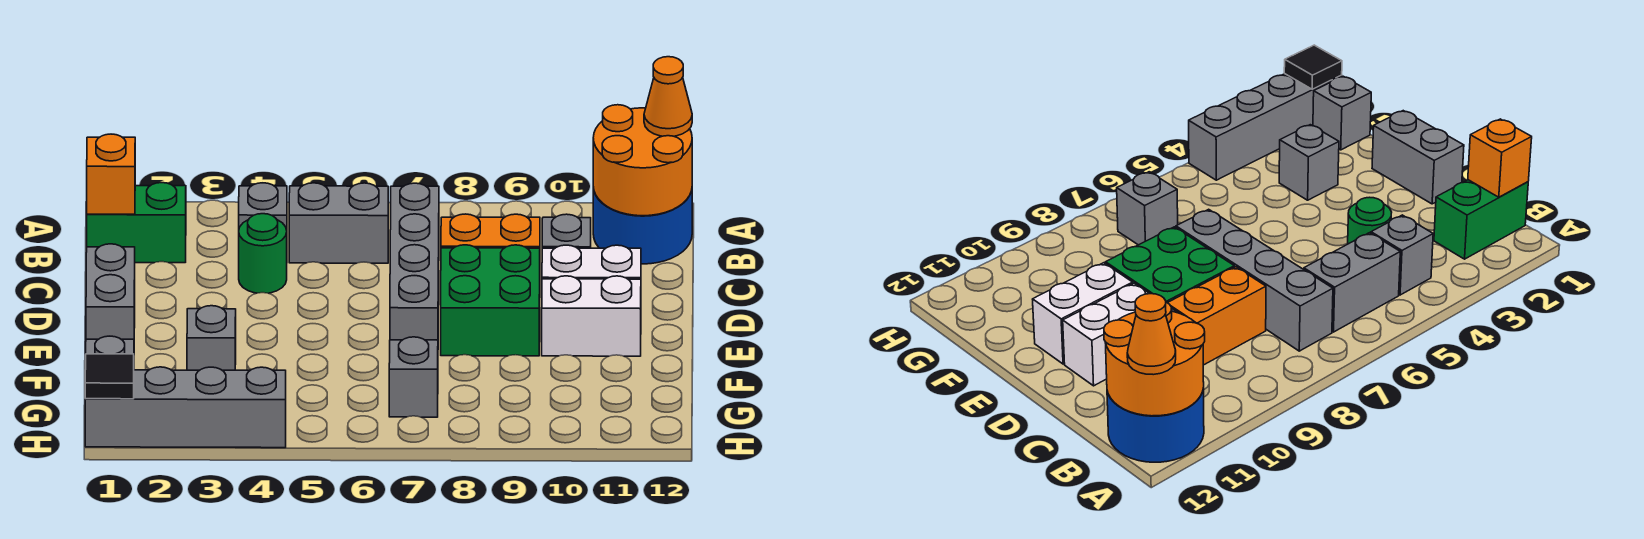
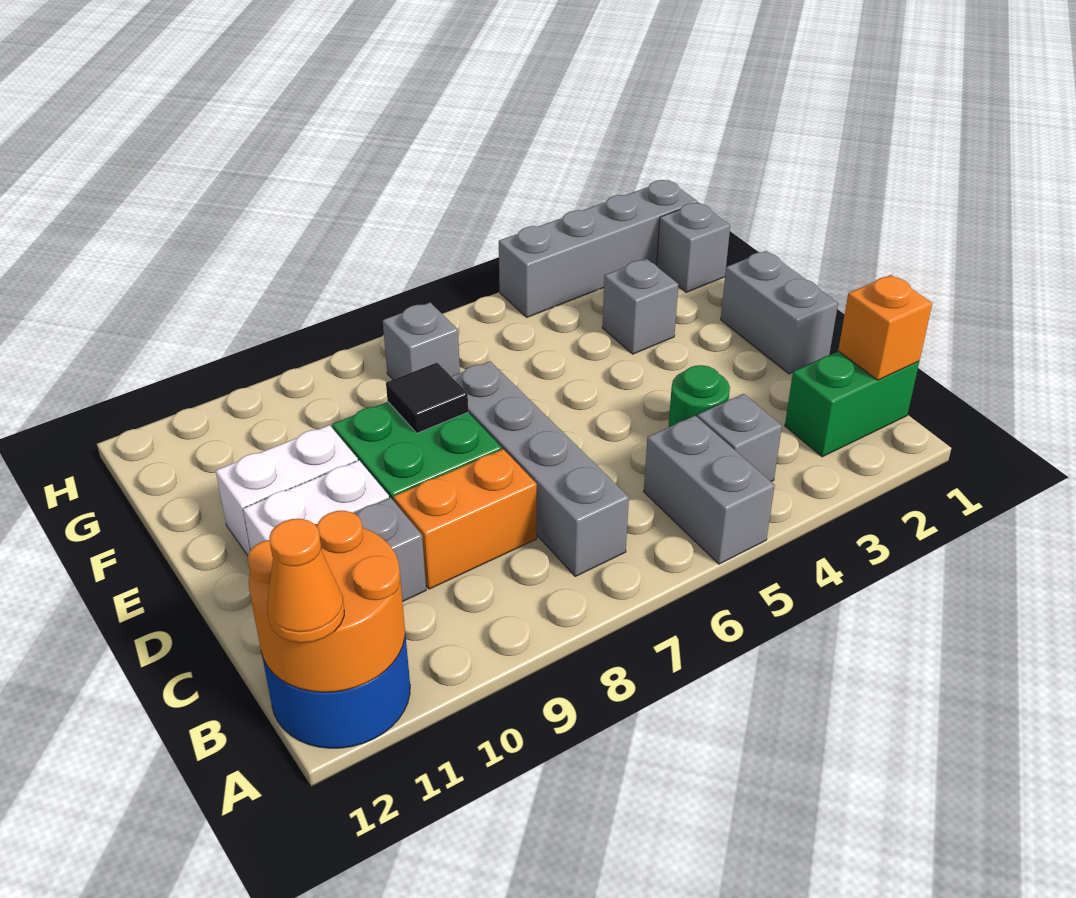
grey brick B5:B6 level 1 -> grey brick A5:B5 level 1
black tile H1 level 2 -> black tile E8 level 2

